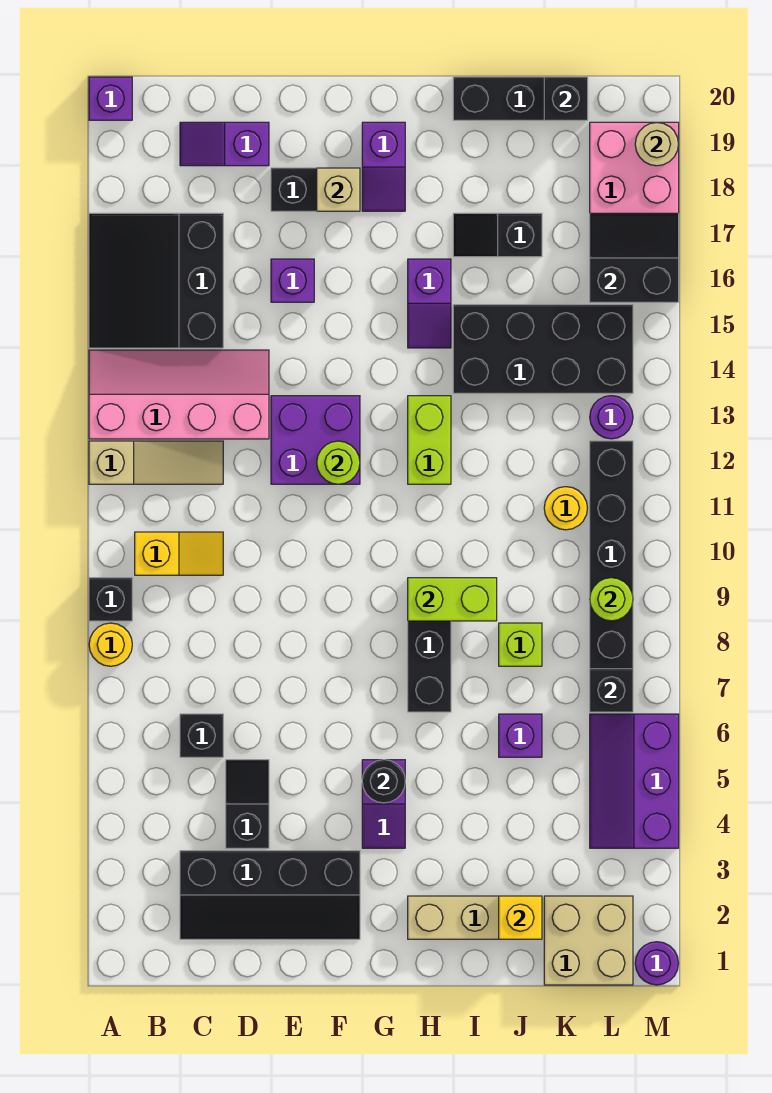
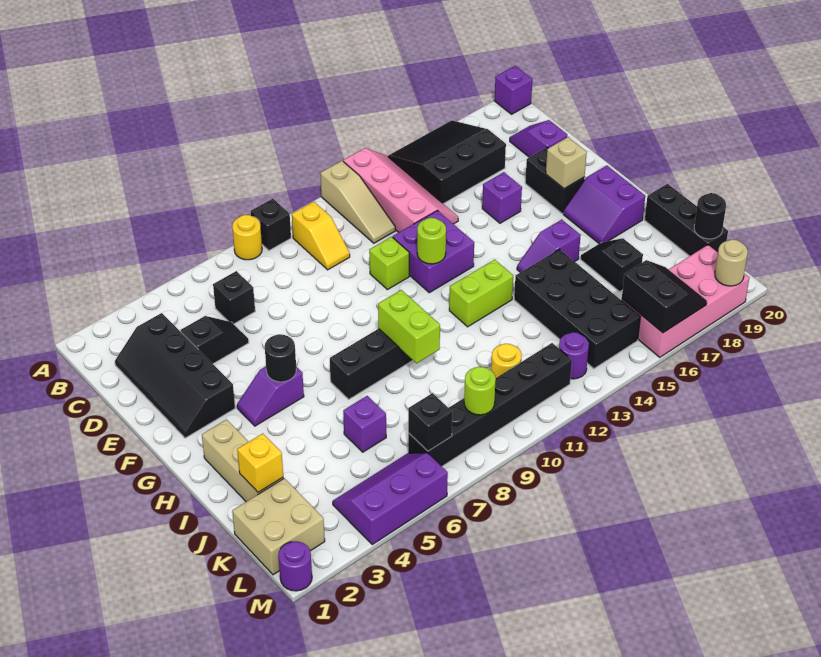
purple slope G18:G19 level 1 top 19 -> purple slope G18:H19 level 1 top 19
lime brick J8 level 1 -> lime brick E11 level 1
black brick K20 level 2 -> black round brick K20 level 2

